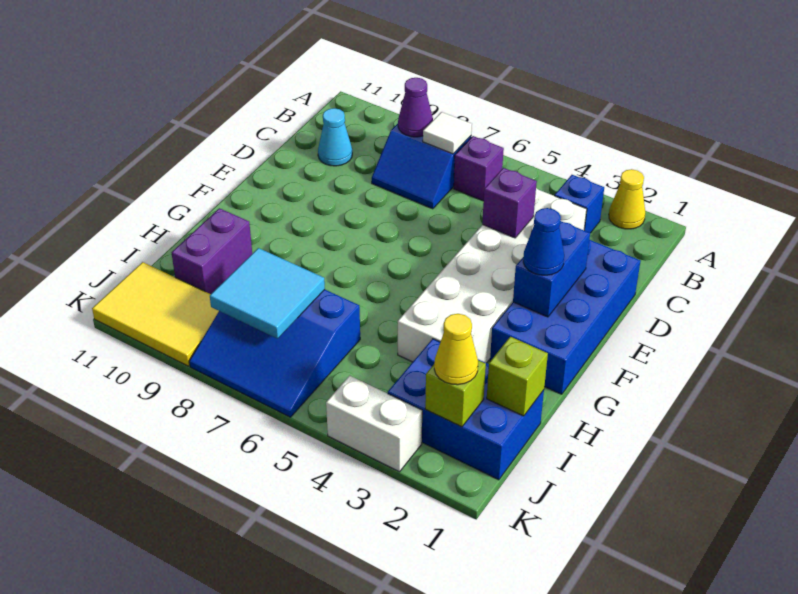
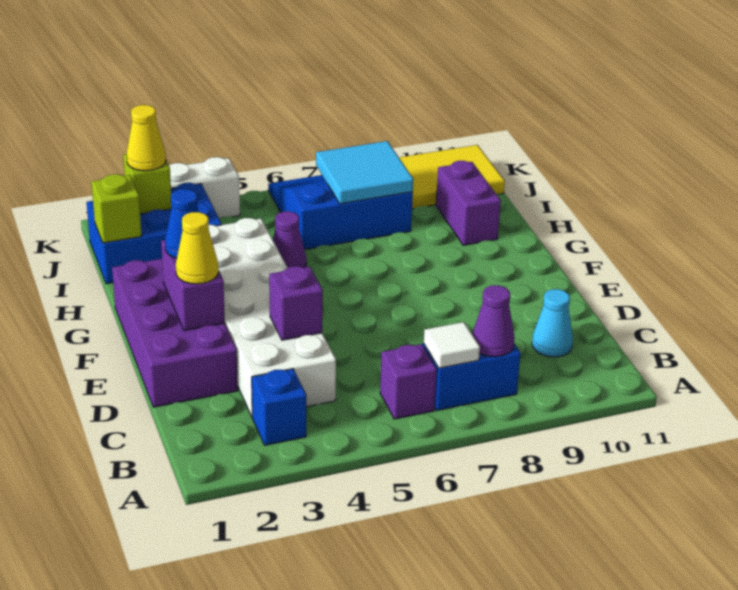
yellow cone A2 level 1 -> yellow cone E2 level 3
blue brick D1:G2 level 1 -> purple brick D1:G2 level 1
blue brick E2:F2 level 2 -> purple brick E2:F2 level 2
none -> purple cone H5 level 1

